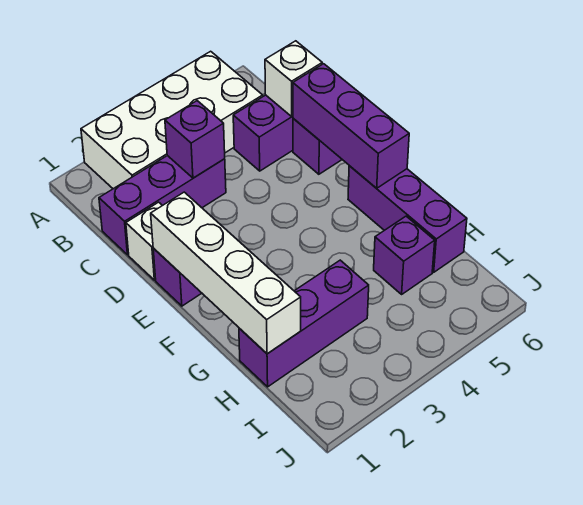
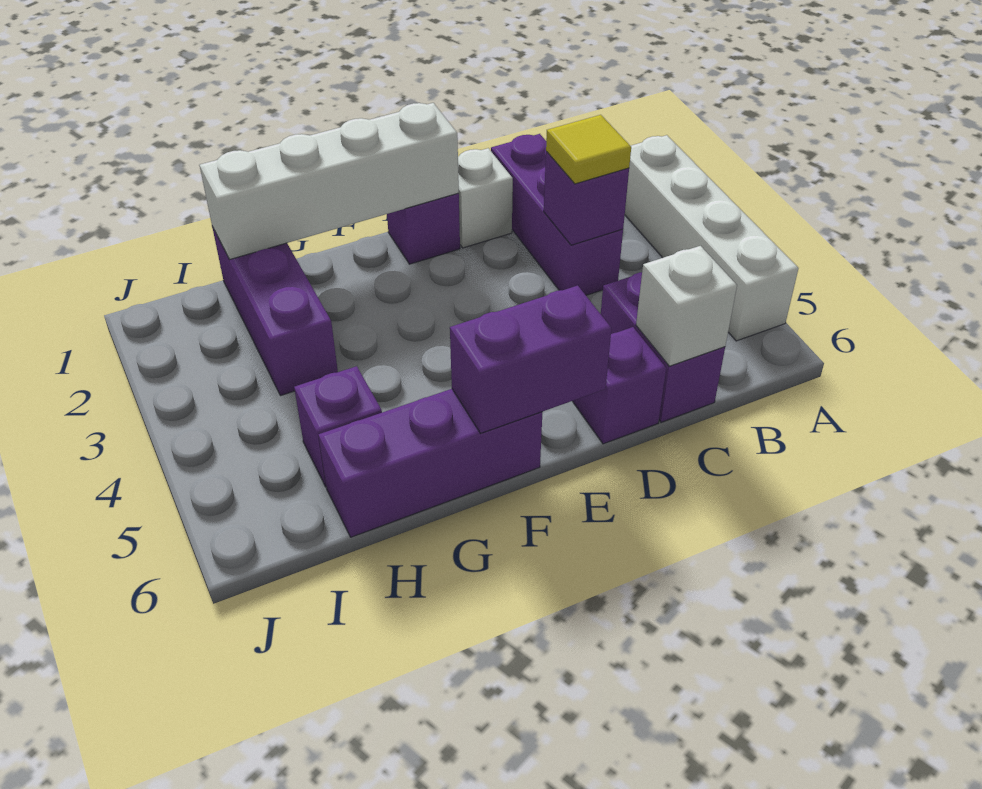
white brick A2:B5 level 1 -> white brick A2:A5 level 1
none -> yellow tile C3 level 3
purple brick D6:F6 level 2 -> purple brick E6:F6 level 2

